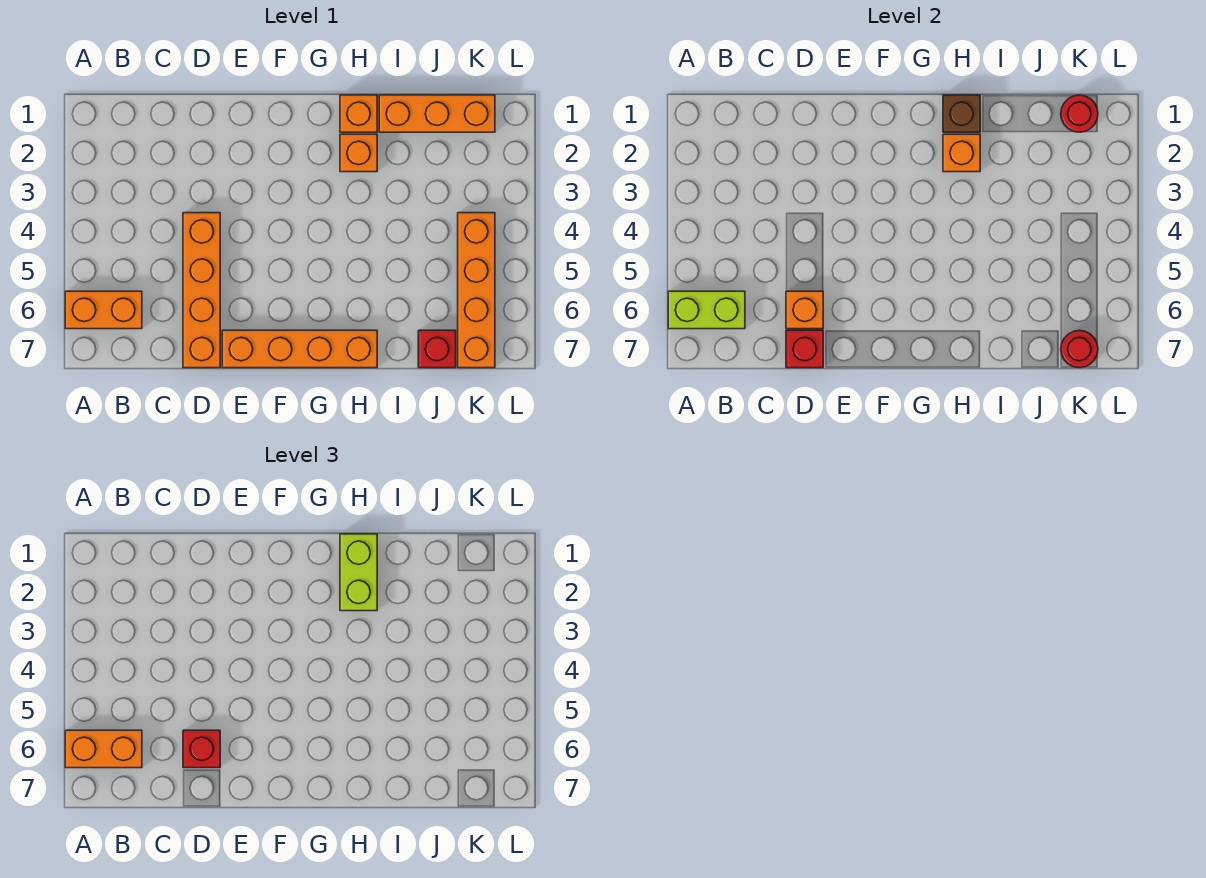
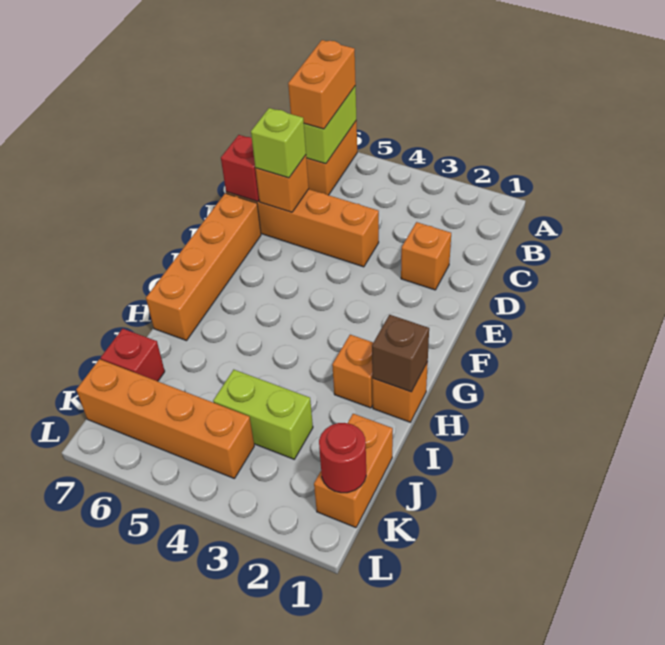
red brick D6 level 3 -> lime brick D6 level 3
lime brick H1:H2 level 3 -> lime brick J3:J4 level 1
orange brick H2 level 2 -> orange brick D2 level 1
orange brick I1:K1 level 1 -> orange brick J1:K1 level 1
red round brick K7 level 2 -> none

